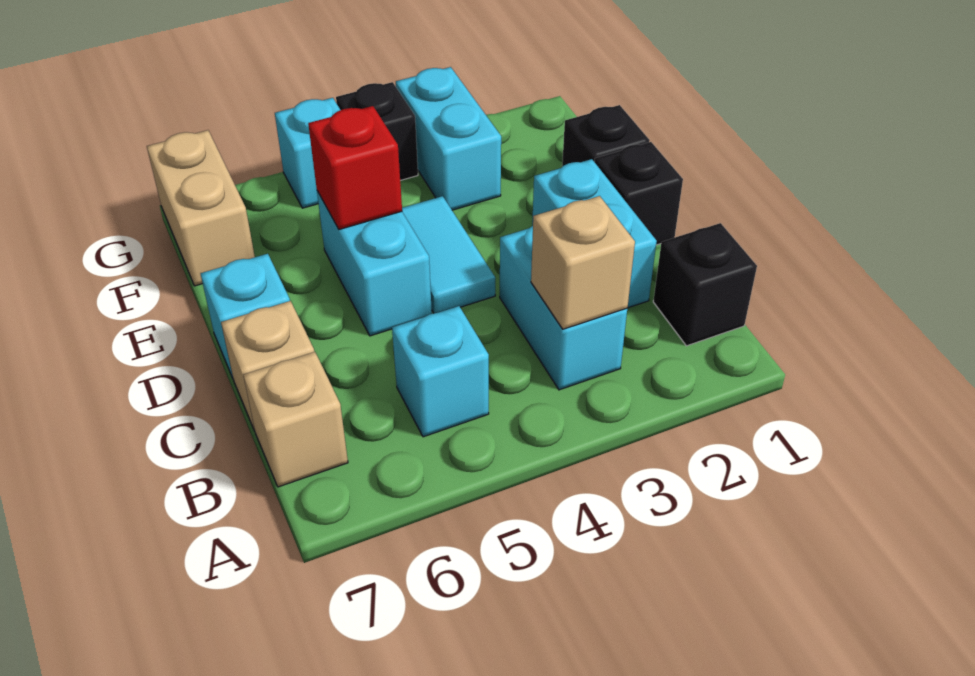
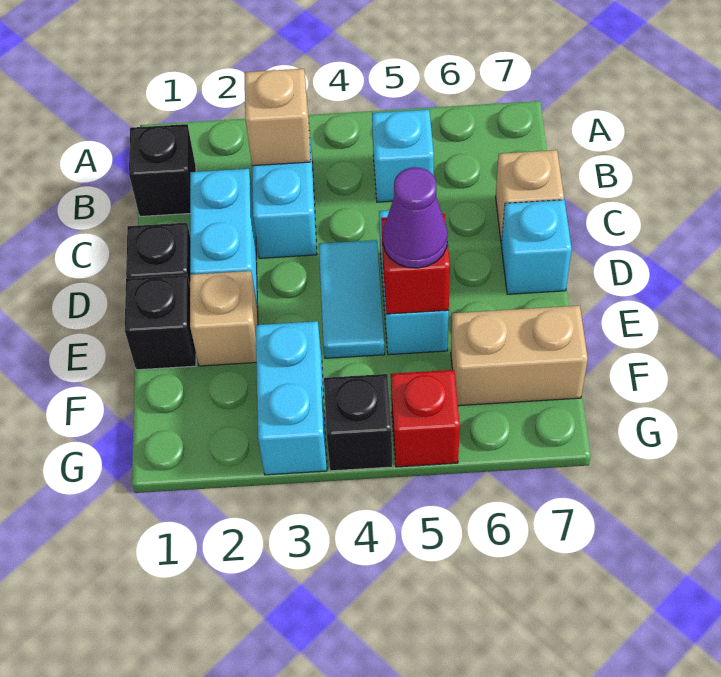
tan brick B7 level 1 -> tan brick E2 level 1
none -> purple cone E5 level 3
tan brick F7:G7 level 1 -> tan brick F6:F7 level 1
cyan brick G5 level 1 -> red brick G5 level 1

